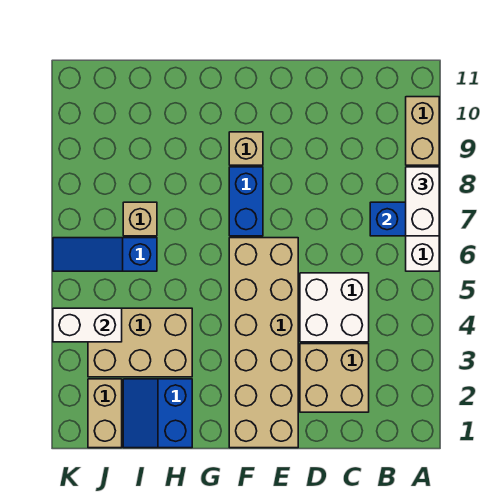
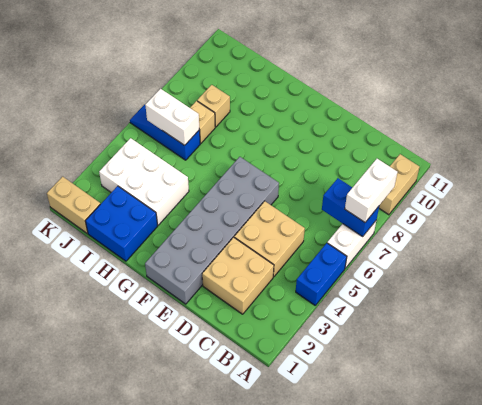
white brick C4:D5 level 1 -> tan brick C4:D5 level 1
tan brick E1:F6 level 1 -> grey brick E1:F6 level 1
blue brick F7:F8 level 1 -> blue brick A4:A5 level 1
tan brick F9 level 1 -> tan brick I8 level 1
blue slope H1:I2 level 1 top H -> blue brick H1:I2 level 1
tan brick H3:J4 level 1 -> white brick H3:J4 level 1
tan brick J1:J2 level 1 -> tan brick J1:K1 level 1
white brick J4:K4 level 2 -> white brick I6:J6 level 2

